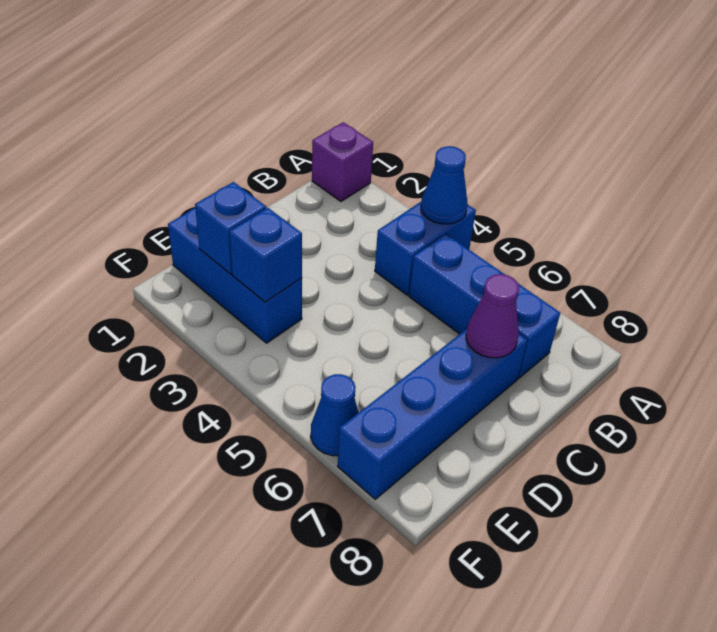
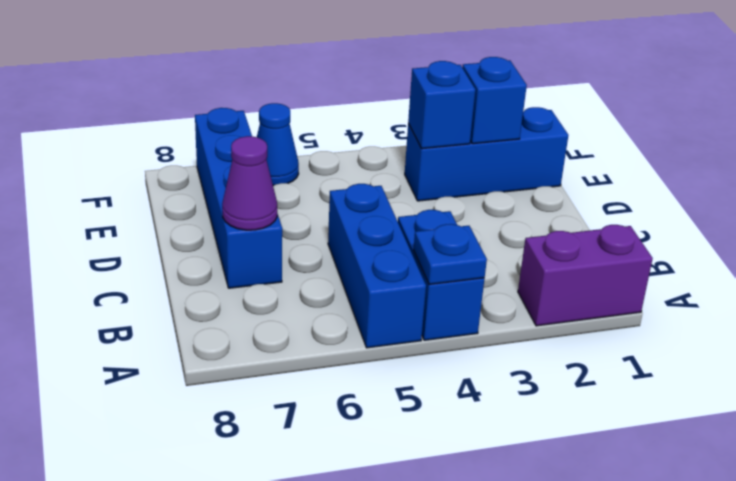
purple brick A1 level 1 -> purple brick A1:A2 level 1
blue cone A4 level 2 -> blue plate A4 level 2
blue brick B5:B7 level 1 -> blue brick A5:C5 level 1

